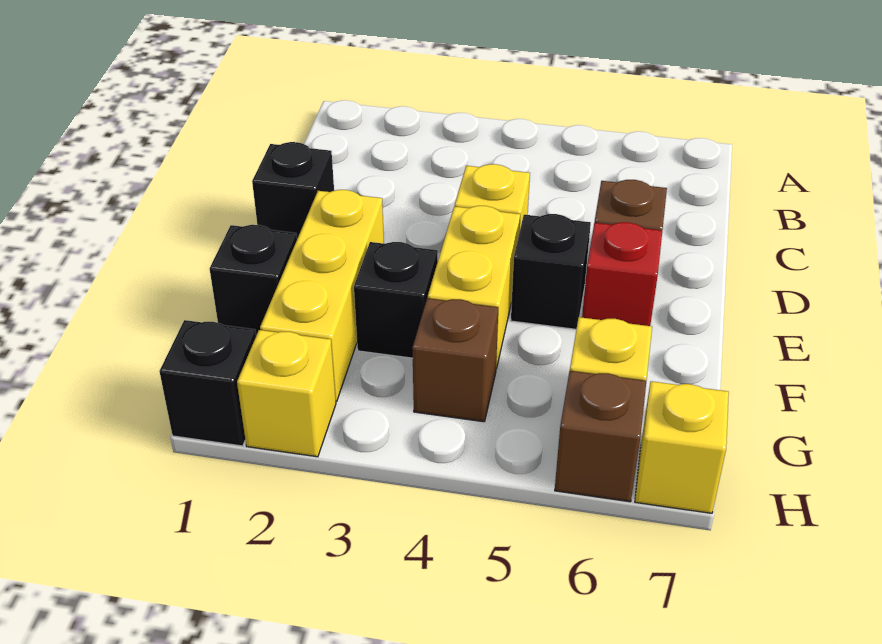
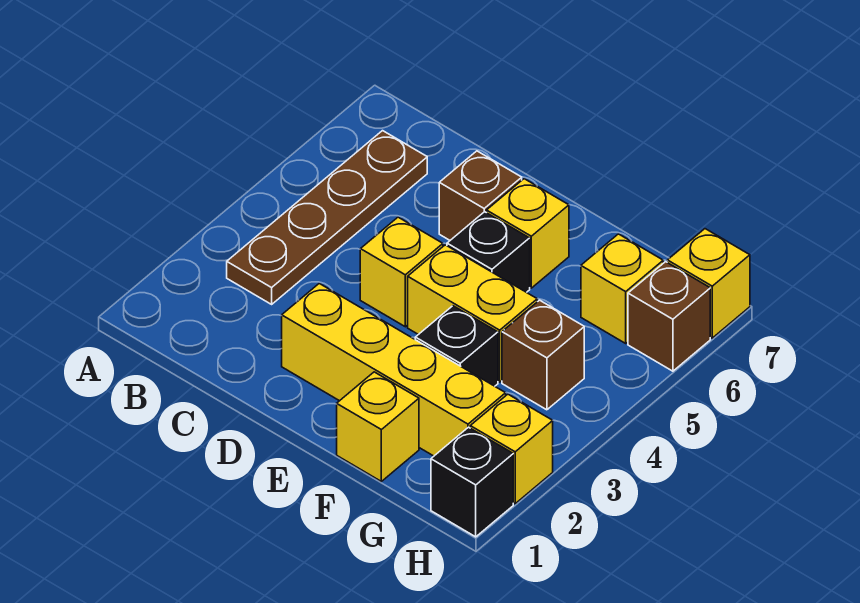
none -> brown plate B3:B6 level 1
black brick D1 level 1 -> none
yellow brick E2:G2 level 1 -> yellow brick D2:G2 level 1
red brick E6 level 1 -> yellow brick E6 level 1
black brick F1 level 1 -> yellow brick F1 level 1

